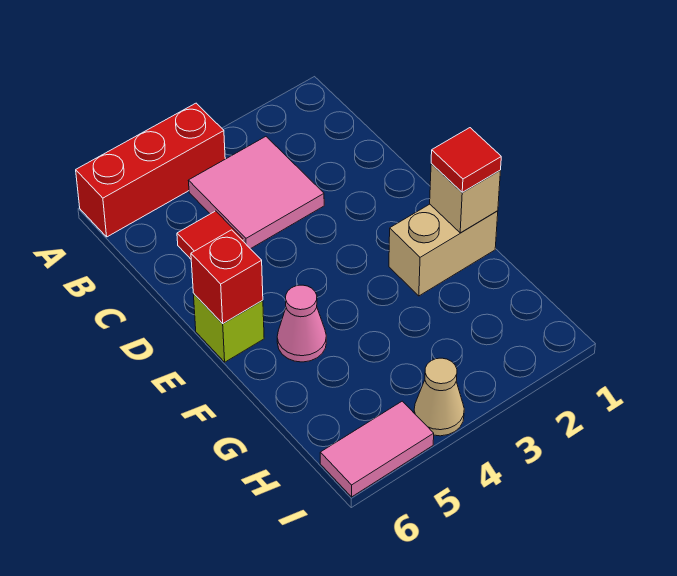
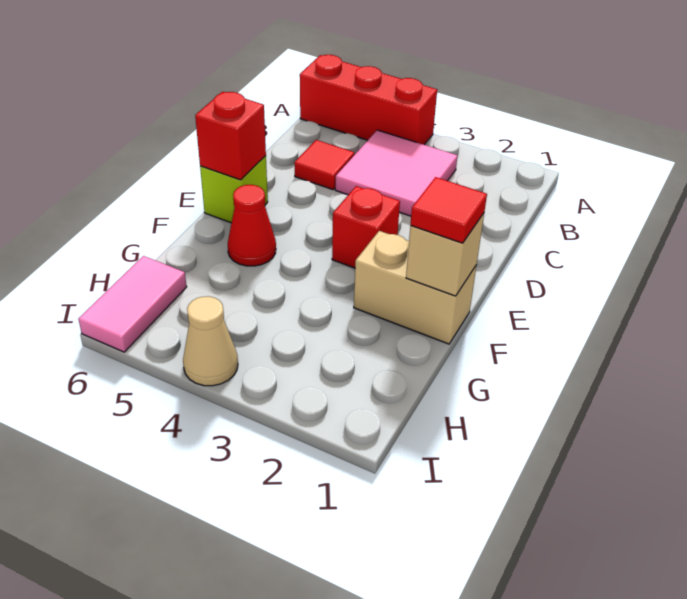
none -> red brick E3 level 1
pink cone F5 level 1 -> red cone F5 level 1
pink tile I5:I6 level 1 -> pink tile H6:I6 level 1

